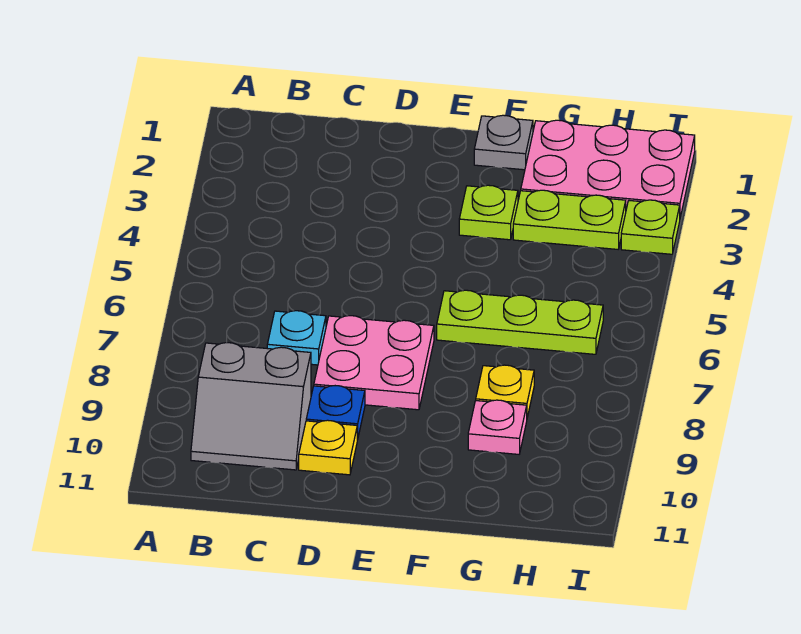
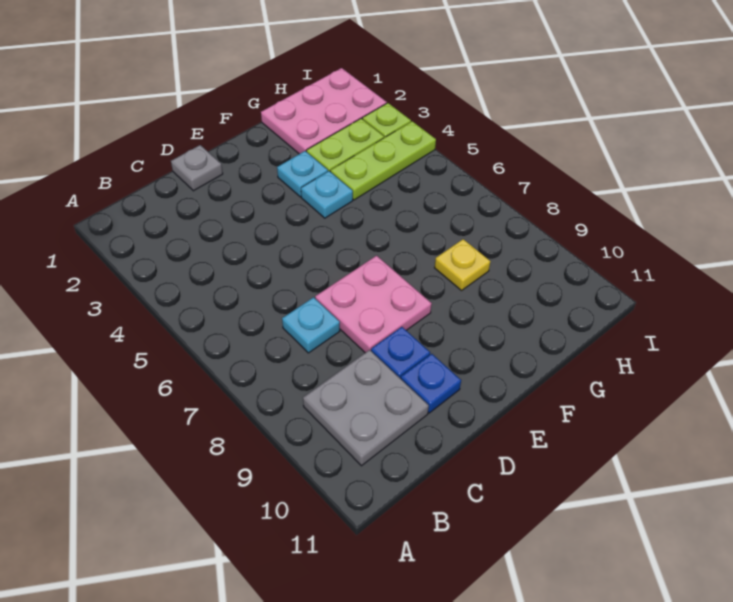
grey slope B9:C10 level 1 top 9 -> grey plate B9:C10 level 1
yellow plate D10 level 1 -> blue plate D10 level 1
grey plate F1 level 1 -> grey plate D1 level 1
lime plate F3 level 1 -> cyan plate F3 level 1
none -> cyan plate F4 level 1
lime plate F6:H6 level 1 -> lime plate G4:I4 level 1
pink plate G9 level 1 -> none

